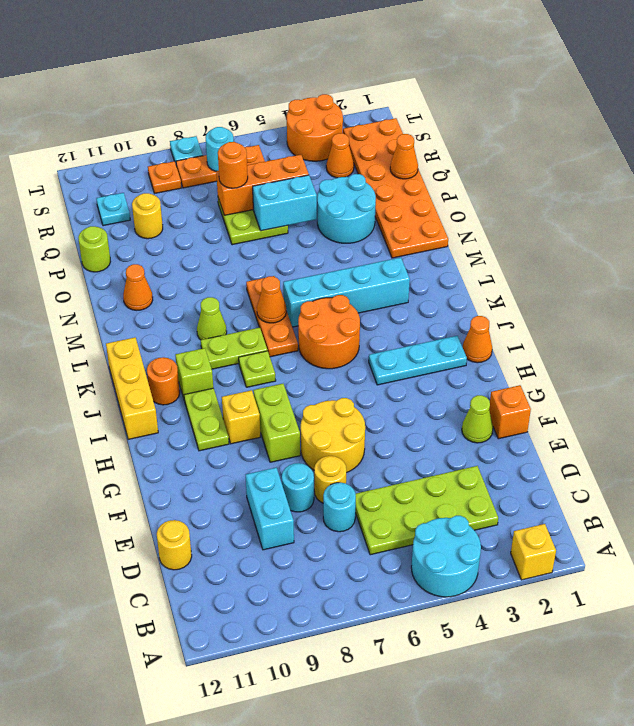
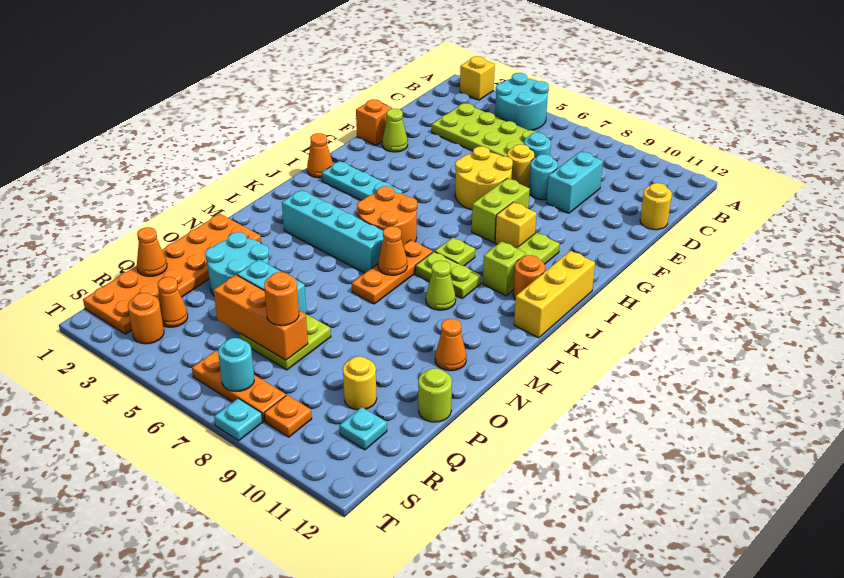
orange round brick S3:T4 level 1 -> orange round brick S3 level 1

